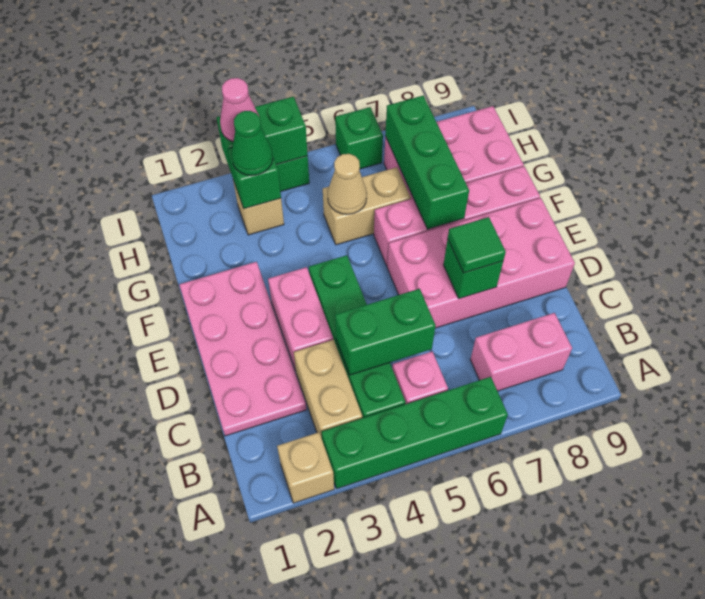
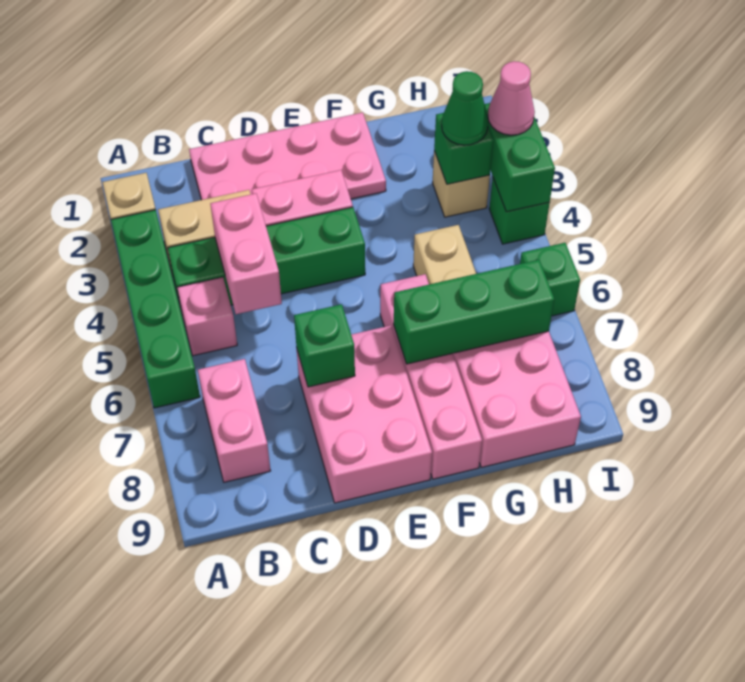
green brick C4:C5 level 2 -> pink brick C4:C5 level 2
pink brick D6:E9 level 1 -> pink brick D7:E9 level 1
green tile D7 level 3 -> none
tan cone G5 level 2 -> none

